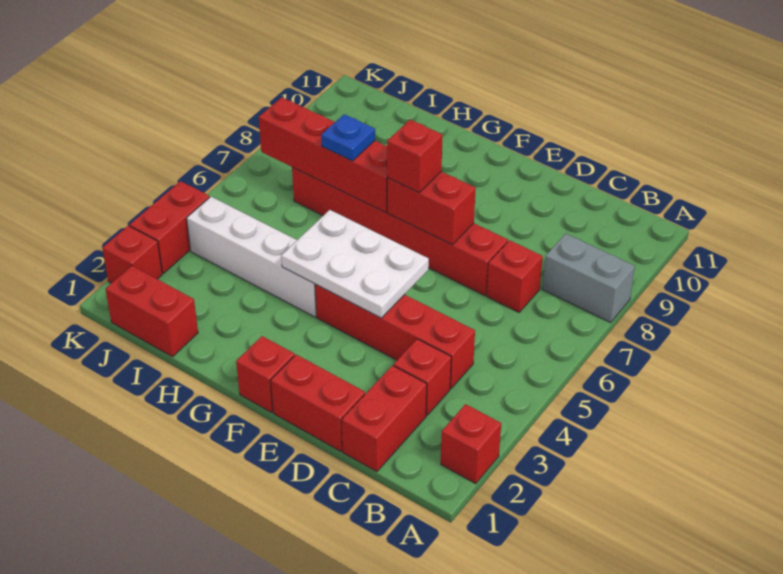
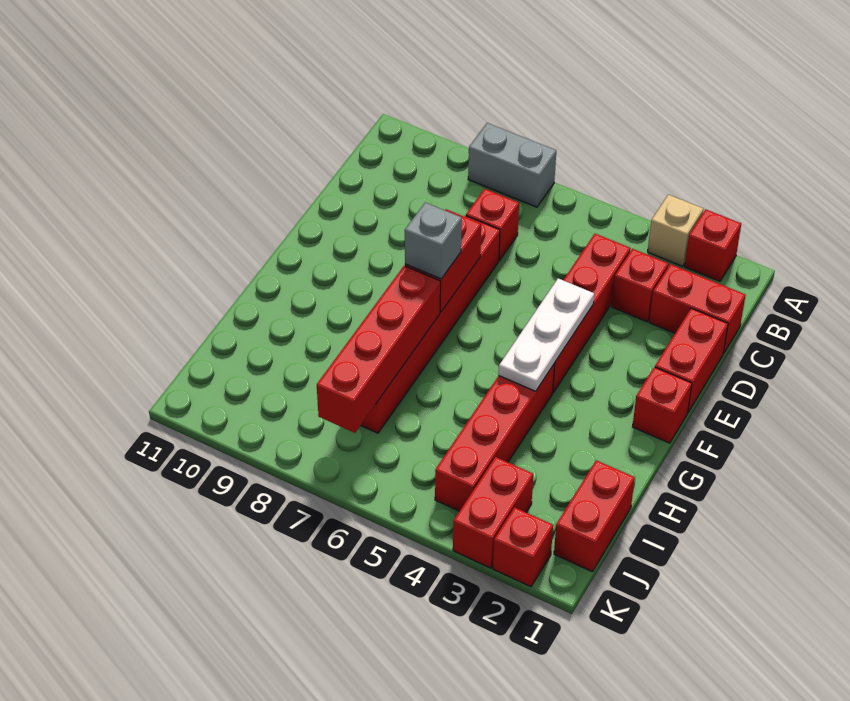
none -> tan brick A3 level 1
grey brick A8:B8 level 1 -> grey brick A7:A8 level 1
white plate E4:G5 level 2 -> white plate E4:G4 level 2
red brick F7 level 3 -> grey brick F7 level 3
white brick G4:J4 level 1 -> red brick G4:J4 level 1
blue plate H7 level 3 -> none
red brick K3:K4 level 1 -> red brick J3:K3 level 1

